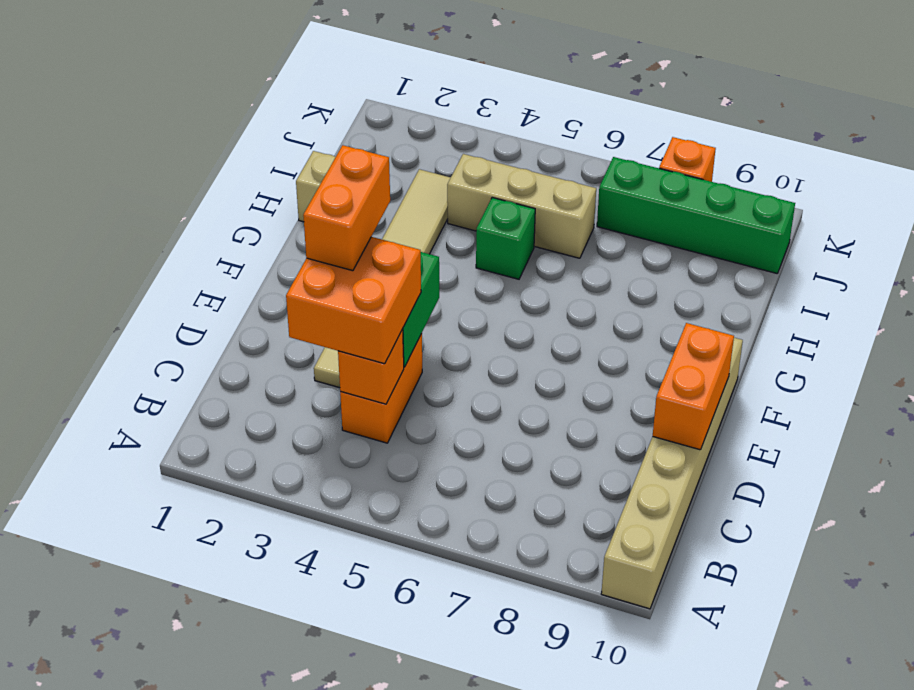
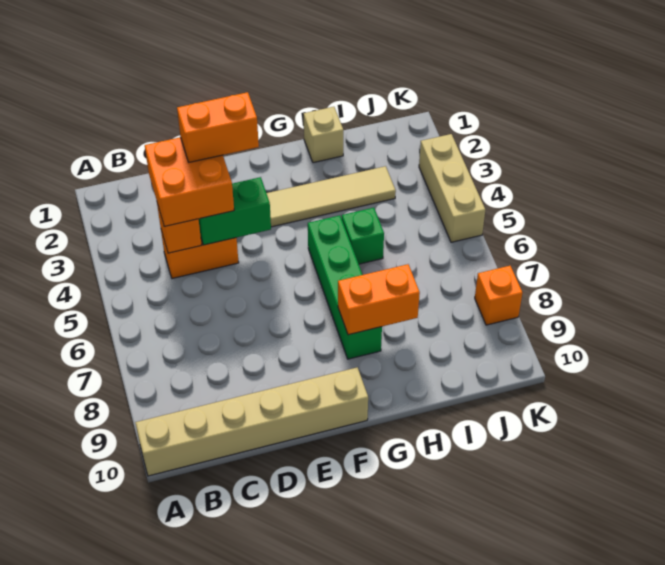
orange brick D10:E10 level 2 -> orange brick G8:H8 level 2
tan brick I4:I6 level 1 -> tan brick K3:K5 level 1
green brick J7:J10 level 1 -> green brick G5:G8 level 1

